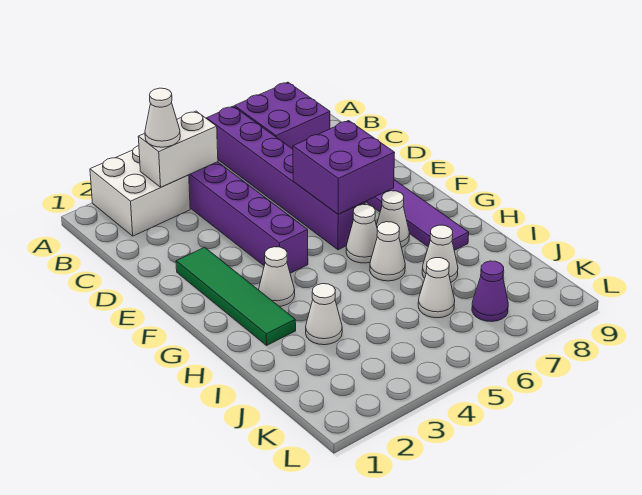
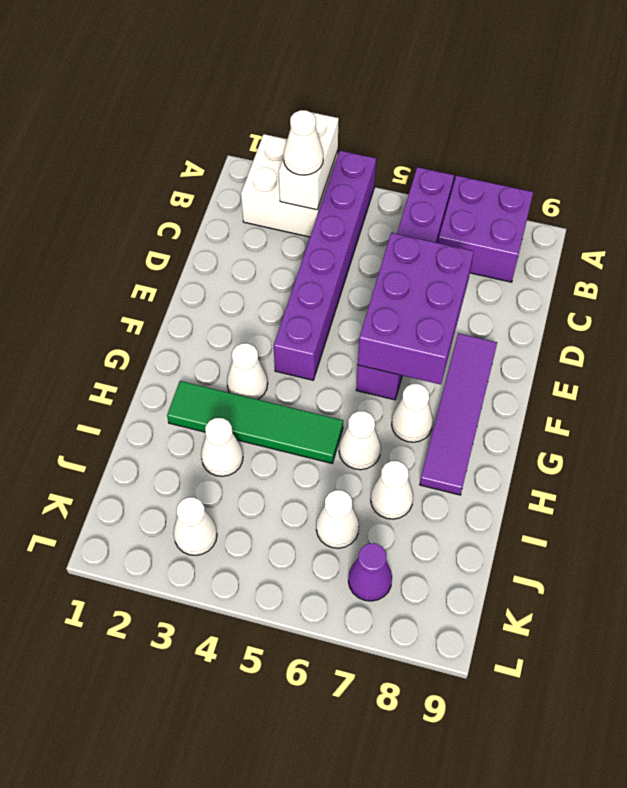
white brick B3:B4 level 2 -> white brick A3:B3 level 2
green tile E2:H2 level 1 -> green tile H2:H5 level 1
purple brick E6:F7 level 2 -> purple brick D6:F7 level 2
white cone G6 level 1 -> white cone K3 level 1

